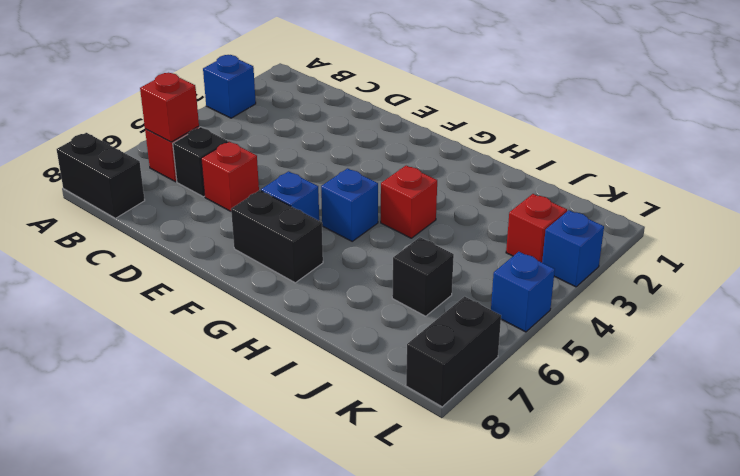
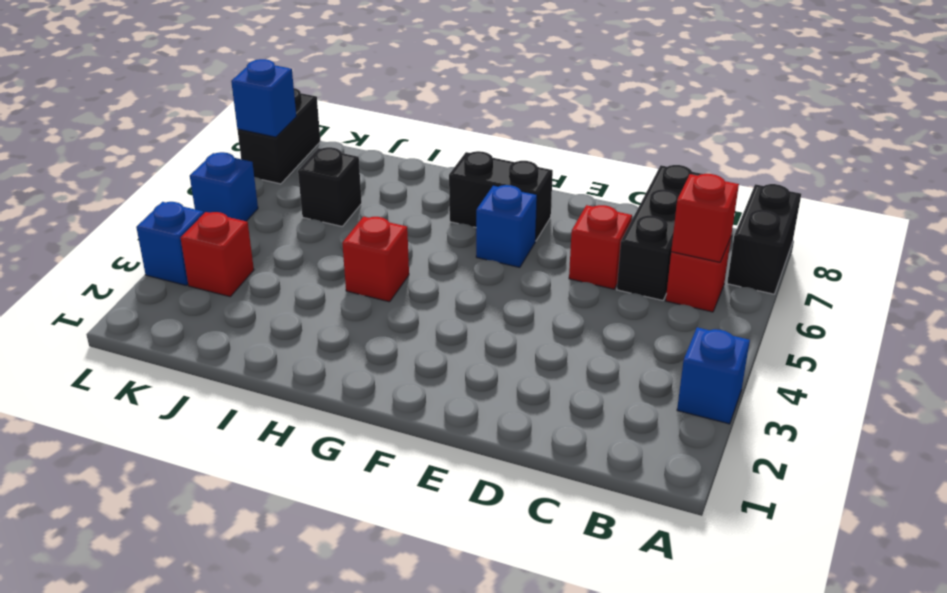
black brick A8:B8 level 1 -> black brick A7:A8 level 1
black brick C6 level 1 -> black brick C6:C8 level 1
blue brick G5 level 1 -> blue brick L7 level 2

